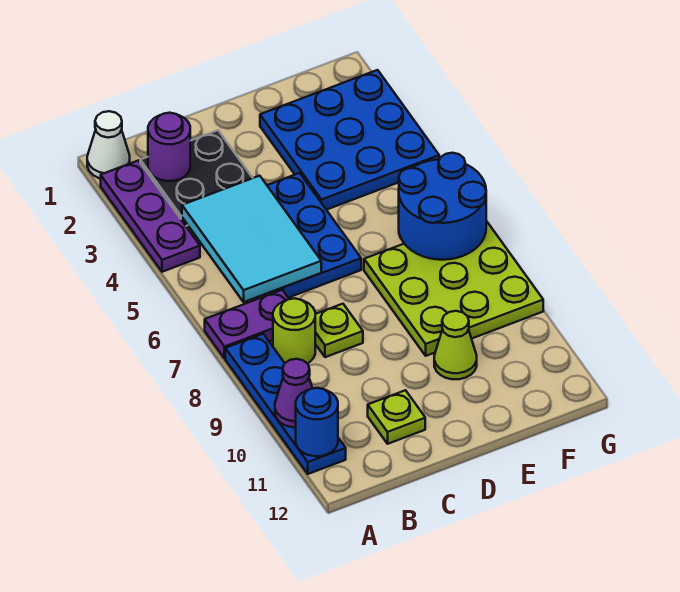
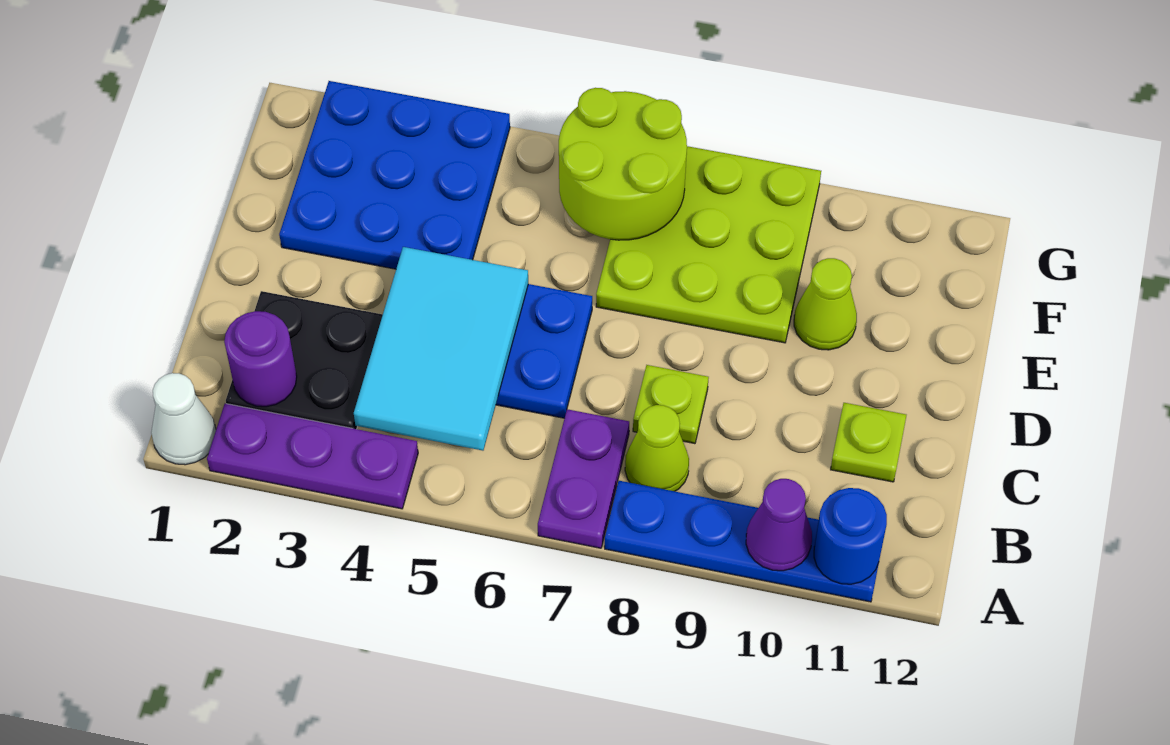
cyan tile B4:C6 level 2 -> cyan tile B4:D5 level 2
lime round brick B8 level 1 -> lime cone B8 level 1
blue round brick F6:G7 level 2 -> lime round brick F6:G7 level 2

